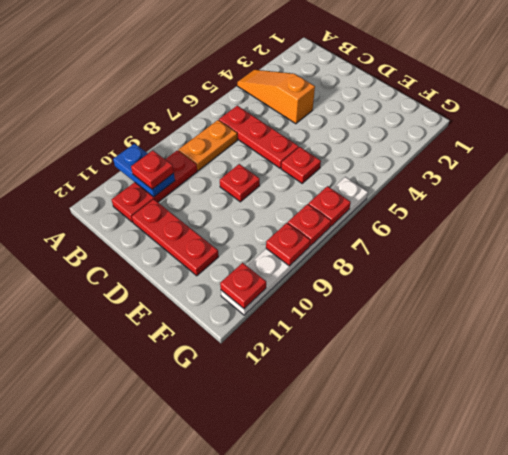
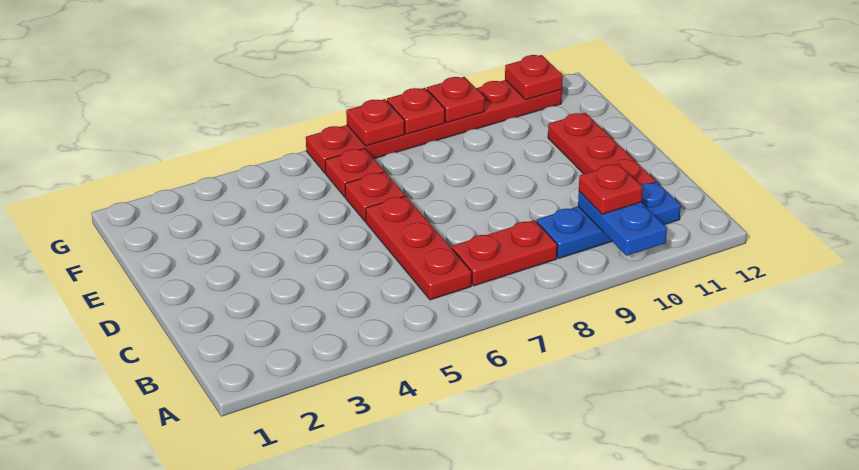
orange slope A4:C4 level 1 top C -> none
orange plate B7:B8 level 1 -> red plate B7:B8 level 1
red plate B9:B11 level 1 -> blue plate B9:B11 level 1
red plate D8 level 1 -> red plate F6 level 1
white plate G6:G11 level 1 -> red plate G6:G11 level 1

